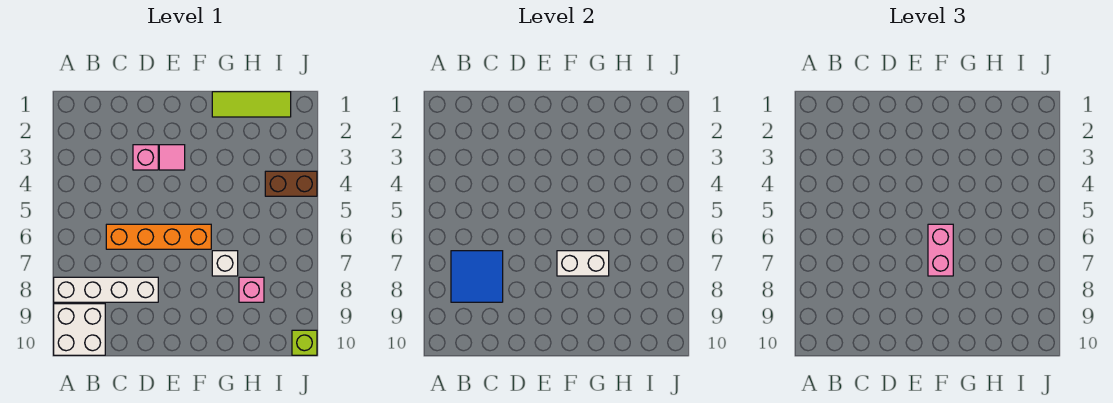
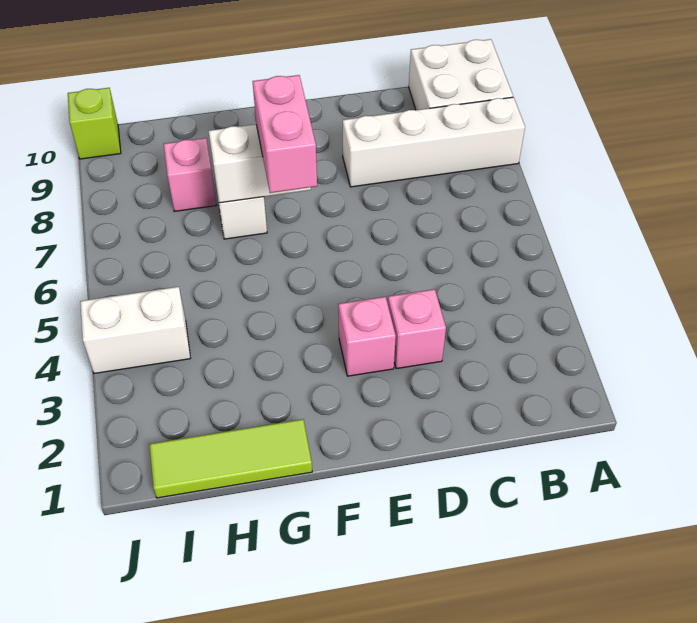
blue tile B7:C8 level 2 -> none
orange brick C6:F6 level 1 -> none
pink tile E3 level 1 -> pink brick E3 level 1
brown brick I4:J4 level 1 -> white brick I4:J4 level 1

